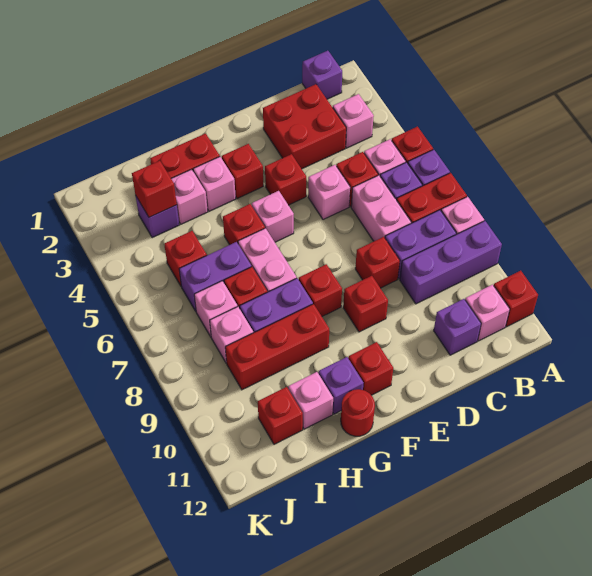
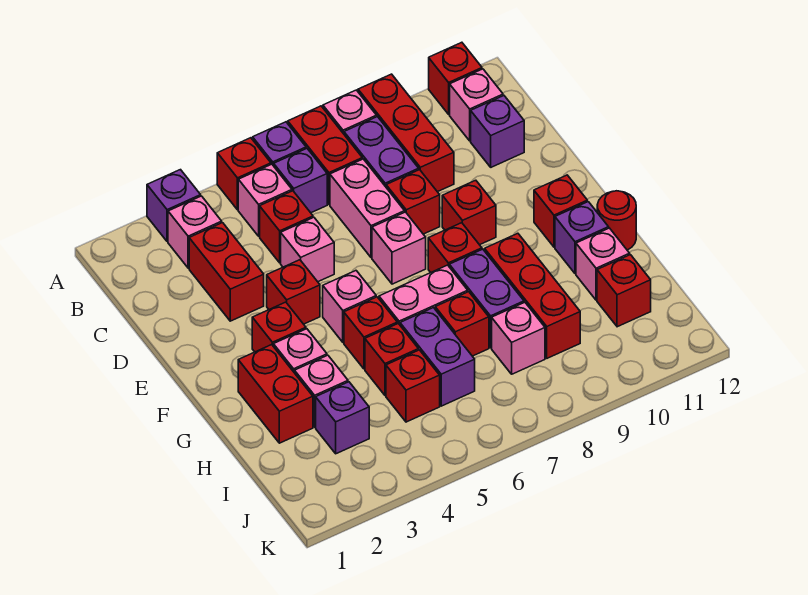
purple brick A9:C9 level 1 -> red brick A9:C9 level 1
purple brick B1 level 1 -> purple brick A3 level 1
red brick C2:D3 level 1 -> red brick C3:D3 level 1
pink brick C6:C7 level 1 -> pink brick C7:D7 level 1
red brick I3 level 2 -> red brick H5 level 1
pink brick I7 level 1 -> pink brick E7 level 1

